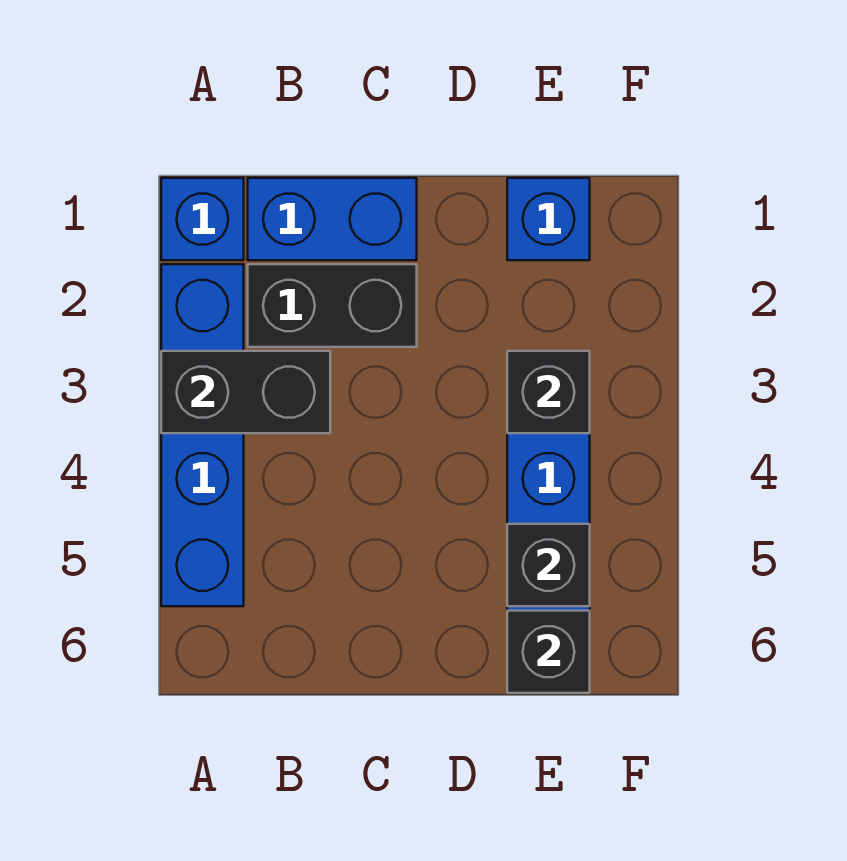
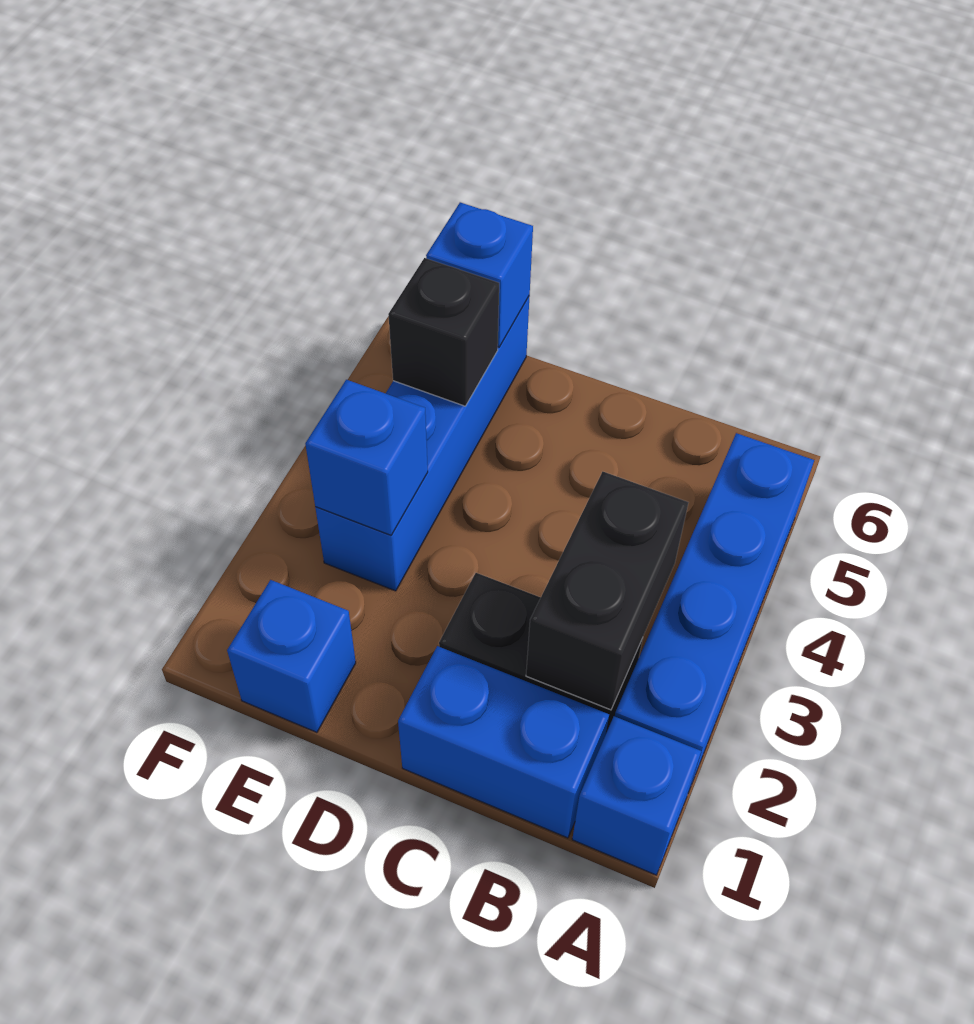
black brick A3:B3 level 2 -> black brick B2:B3 level 2
black brick E3 level 2 -> blue brick E3 level 2
black brick E6 level 2 -> blue brick E6 level 2

